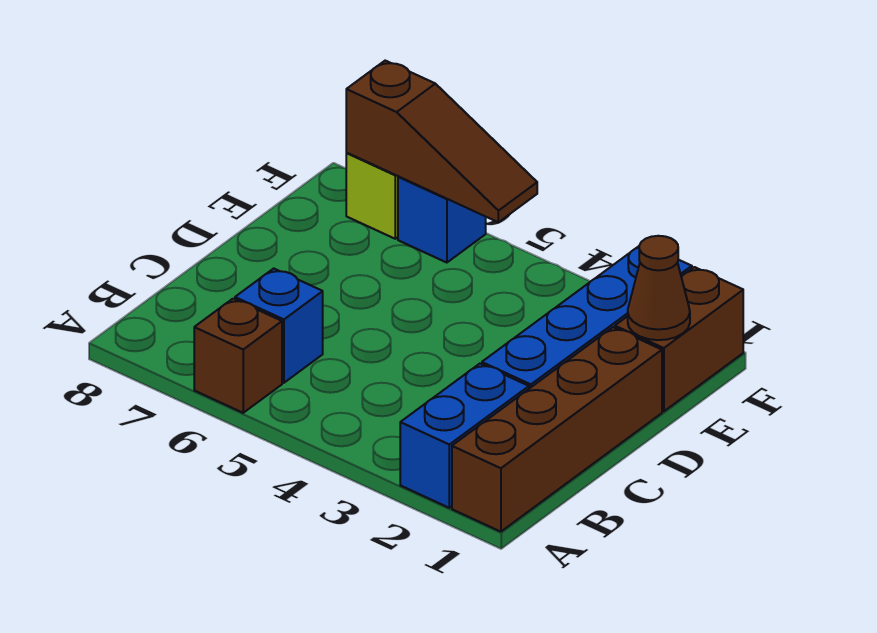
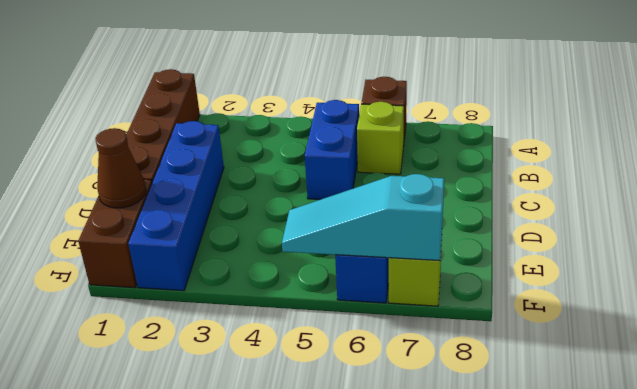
blue brick A2:B2 level 1 -> blue brick B5:C5 level 1
blue brick B6 level 1 -> lime brick B6 level 1
brown slope F5:F7 level 2 top 7 -> cyan slope F5:F7 level 2 top 7

